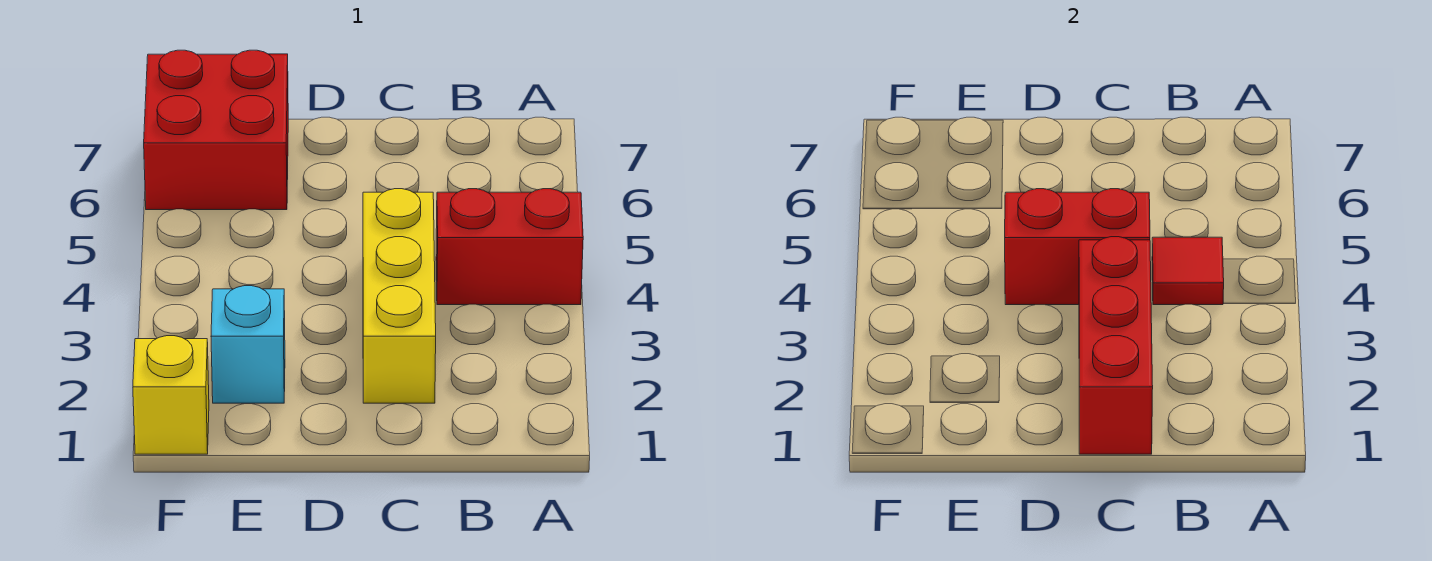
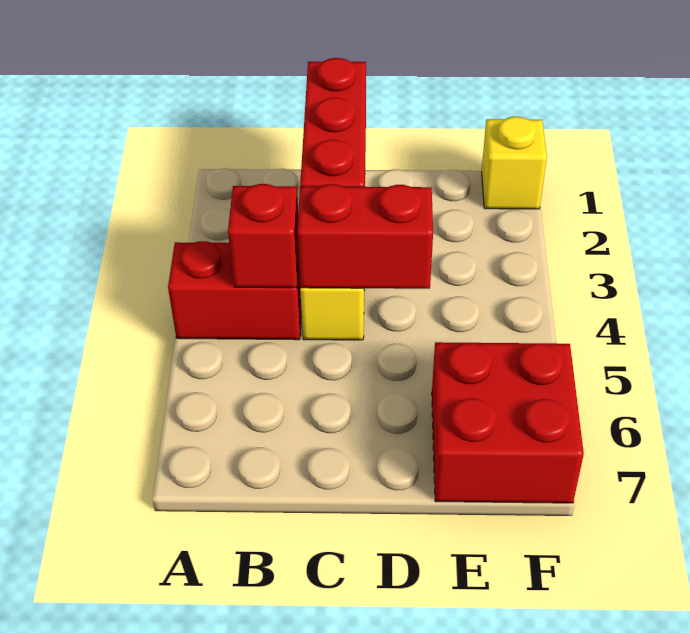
red tile B4 level 2 -> red brick B4 level 2
cyan brick E2 level 1 -> none

